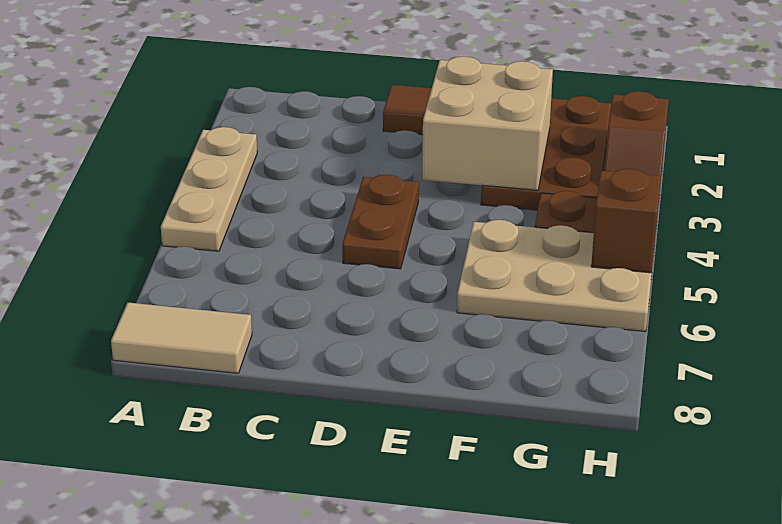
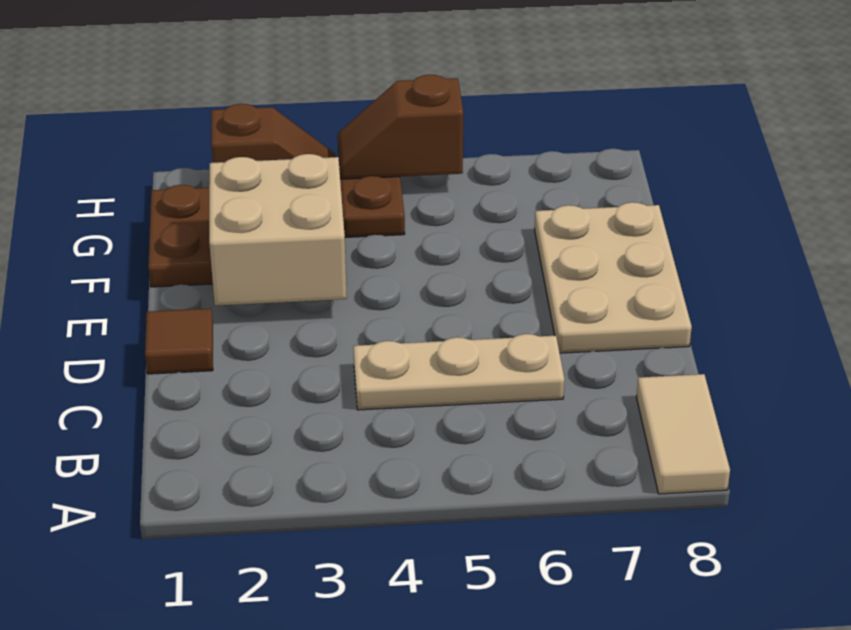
tan plate A3:A5 level 1 -> tan plate C4:C6 level 1
brown plate D4:D5 level 1 -> none
tan plate F5:H6 level 1 -> tan plate D7:F8 level 1

